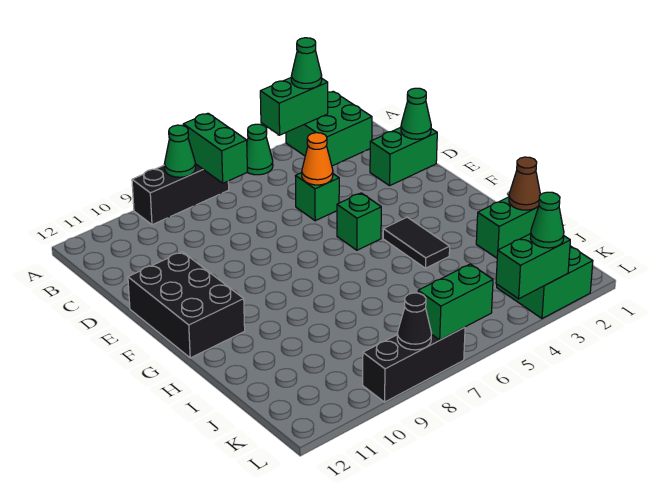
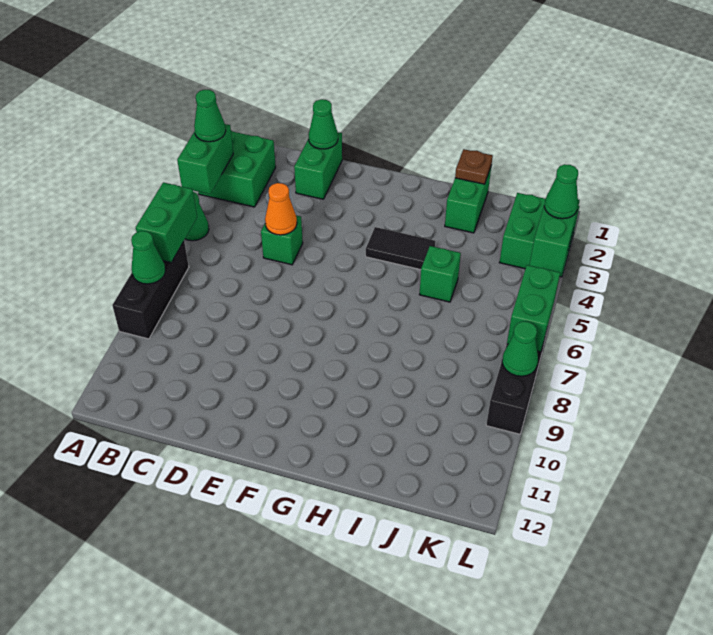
green brick A7:B7 level 2 -> green brick A6:A7 level 2
black brick E11:G12 level 1 -> none
green brick F5 level 1 -> green brick I5 level 1
brown cone I1 level 2 -> brown plate I1 level 2
black cone L8 level 2 -> green cone L8 level 2

